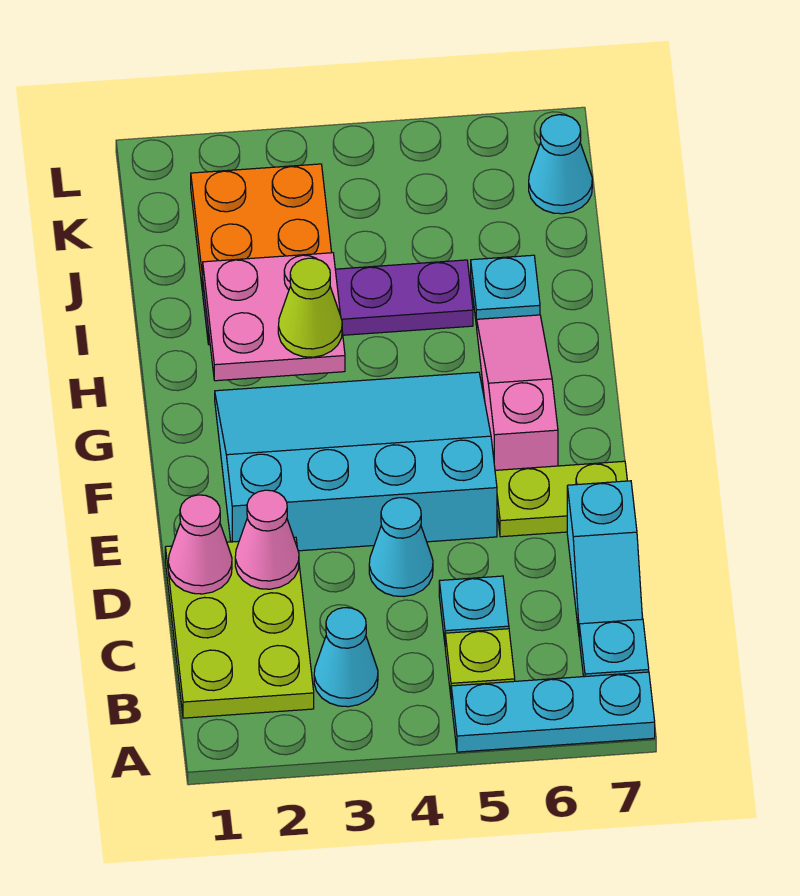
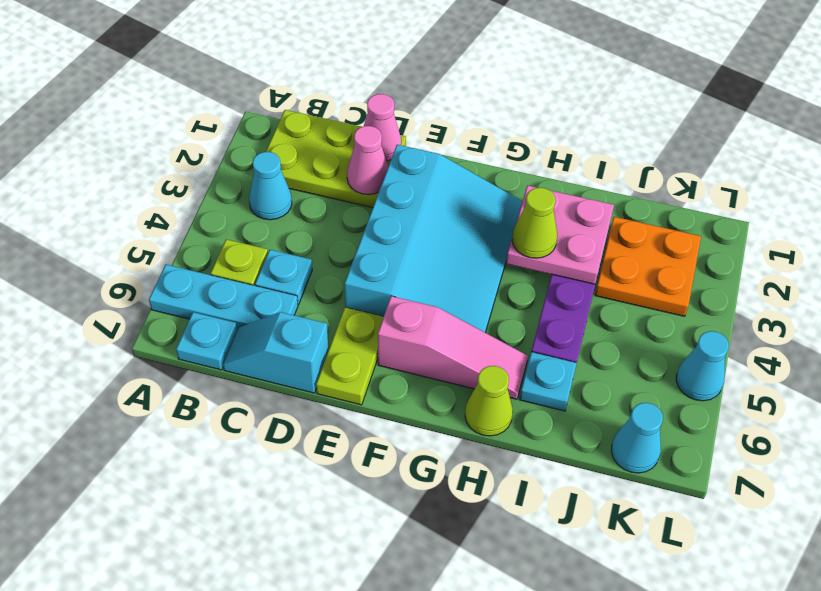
cyan plate A5:A7 level 1 -> cyan plate A6:C6 level 1
cyan cone D4 level 1 -> cyan cone L5 level 1
none -> lime cone H7 level 1

